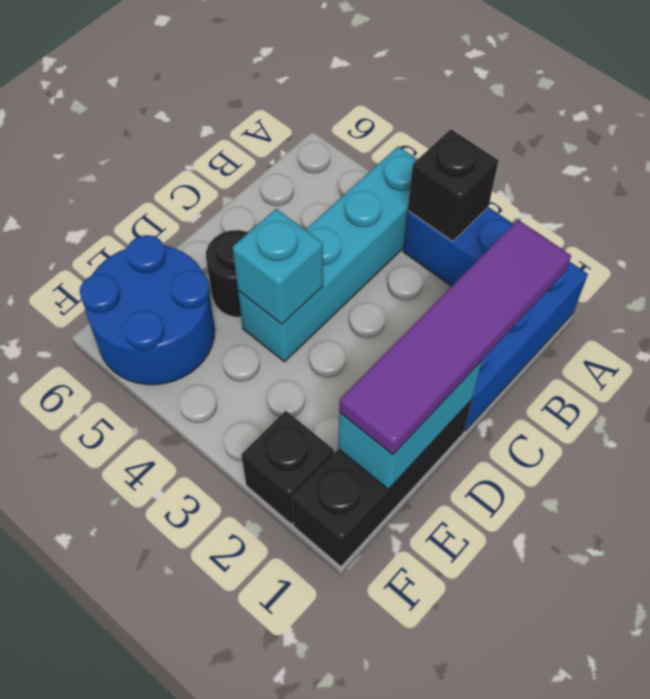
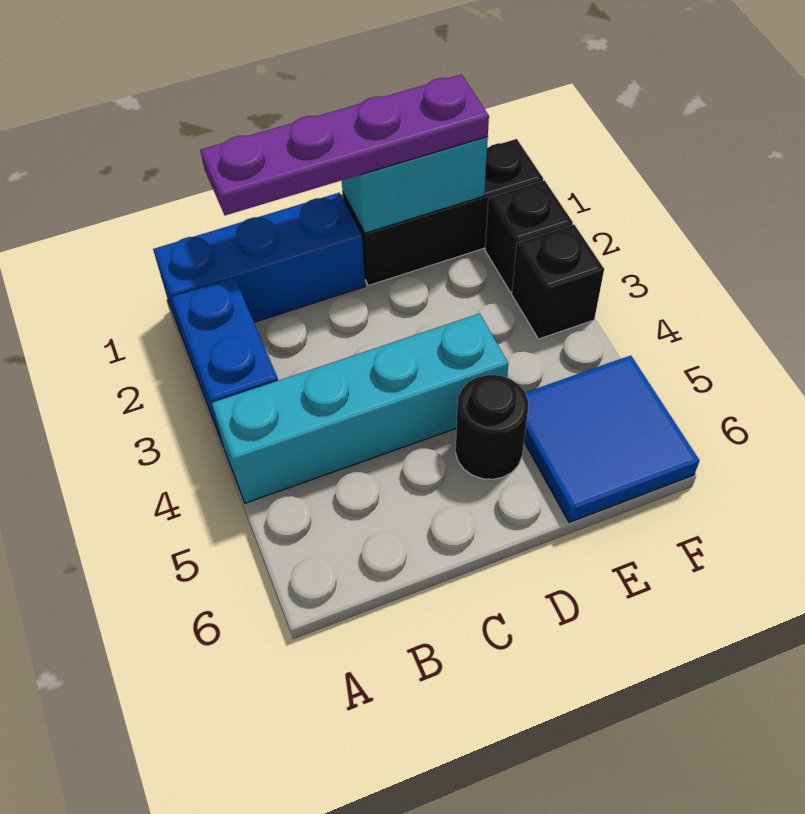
black brick A3 level 2 -> black brick F3 level 1
purple tile B1:E1 level 3 -> purple plate B1:E1 level 3
cyan brick D4 level 2 -> none
blue round brick E5:F6 level 1 -> blue tile E5:F6 level 1

